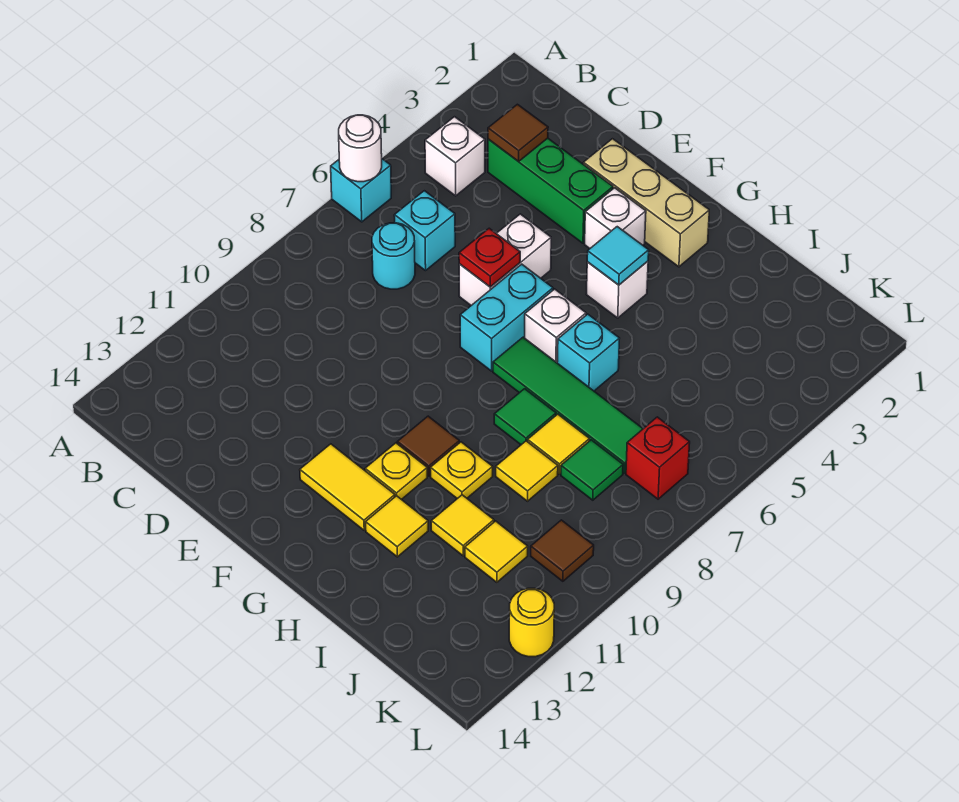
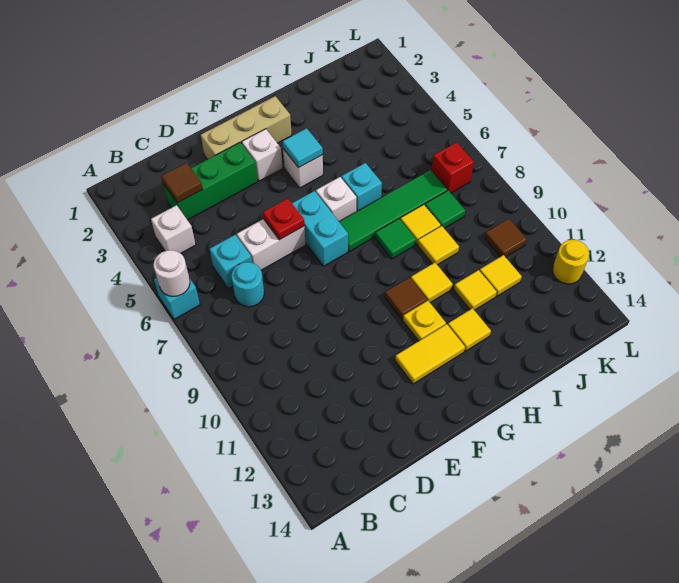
white brick E5:E6 level 1 -> white brick D6:E6 level 1
yellow plate H10 level 1 -> yellow tile H10 level 1

